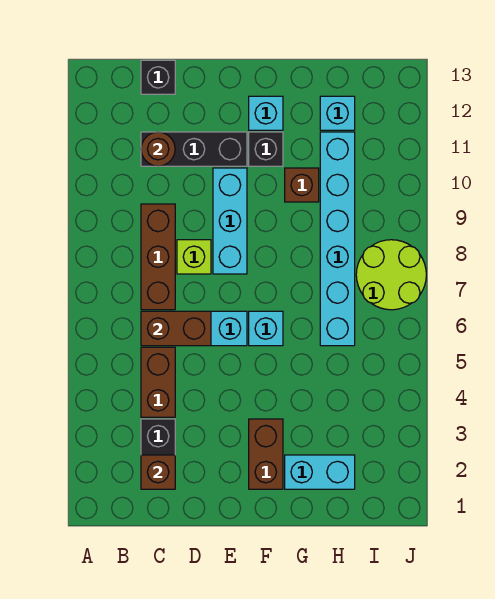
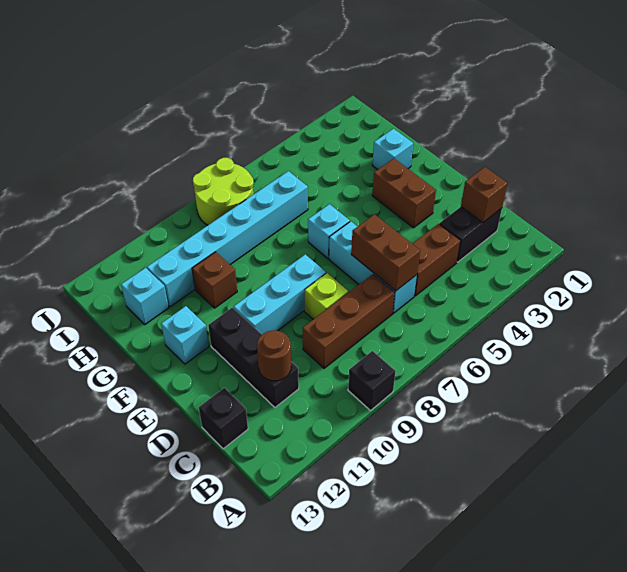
brown brick F2:F3 level 1 -> brown brick E3:F3 level 1
black brick F11 level 1 -> black brick A9 level 1
cyan brick G2:H2 level 1 -> cyan brick G2 level 1

